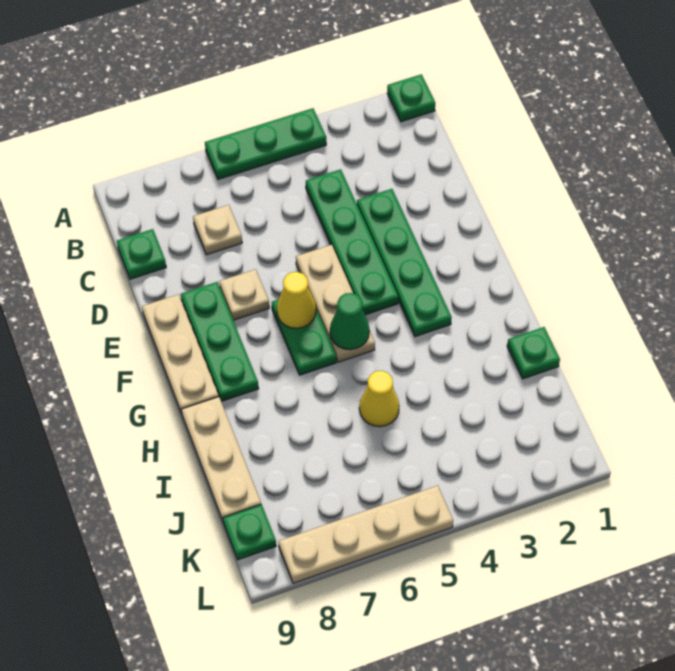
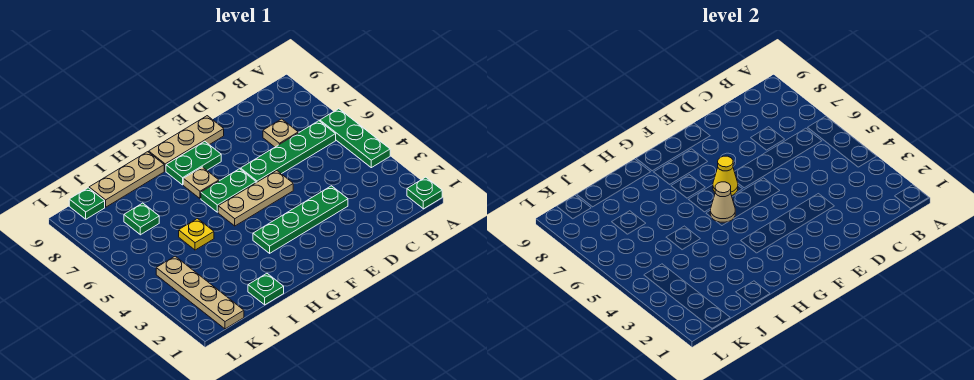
green plate C4:F4 level 1 -> green plate B6:E6 level 1
green plate C9 level 1 -> green plate J7 level 1
tan plate E7 level 1 -> tan plate G7 level 1
green plate E8:G8 level 1 -> green plate F8:G8 level 1
green cone G5 level 2 -> tan cone G5 level 2
yellow cone I5 level 1 -> yellow plate I5 level 1
tan plate L5:L8 level 1 -> tan plate K1:K4 level 1

